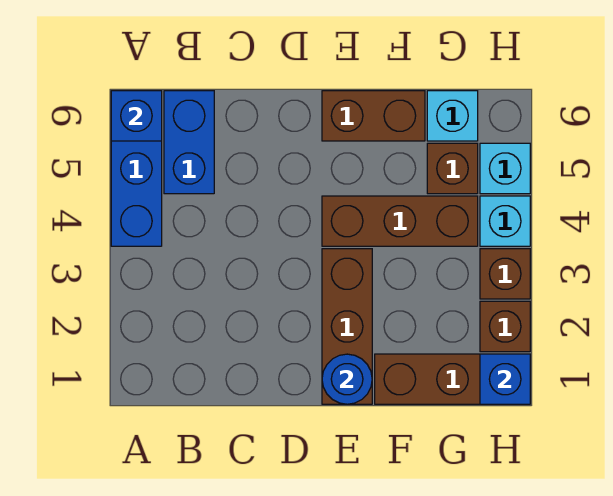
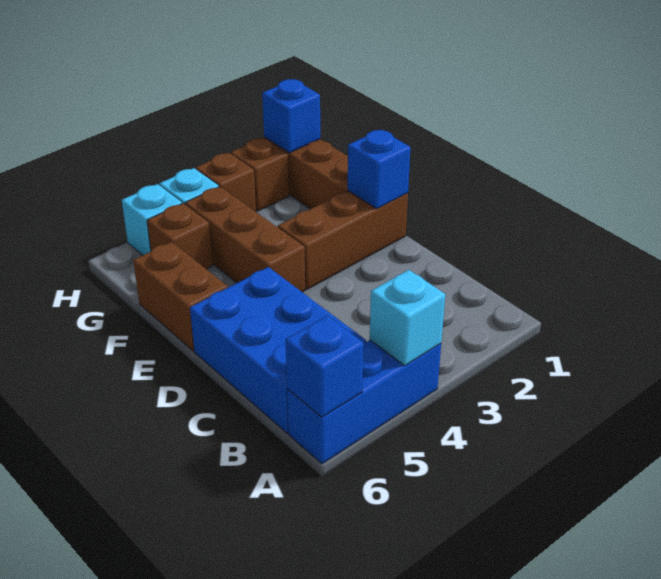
blue brick B5:B6 level 1 -> blue brick B5:D6 level 1
blue round brick E1 level 2 -> blue brick E1 level 2
cyan brick G6 level 1 -> cyan brick A4 level 2

